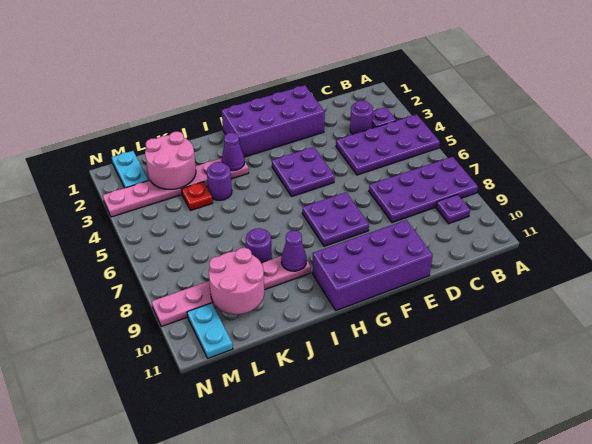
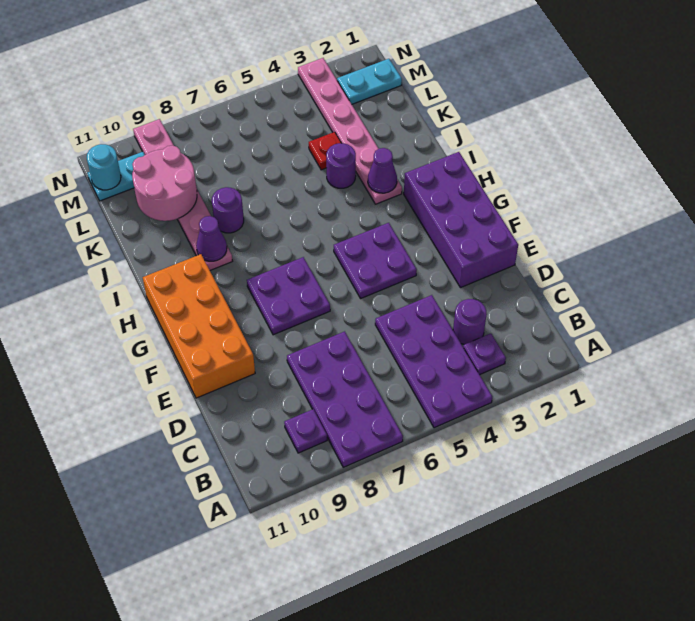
purple brick E10:H11 level 1 -> orange brick E10:H11 level 1
pink round brick K2:L3 level 2 -> none
none -> cyan round brick M11 level 2

